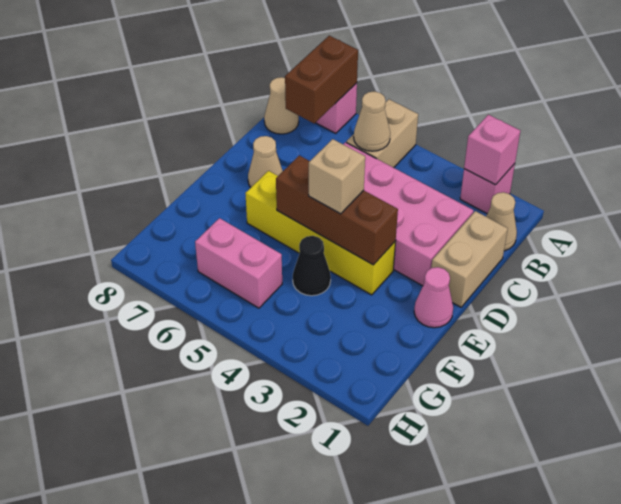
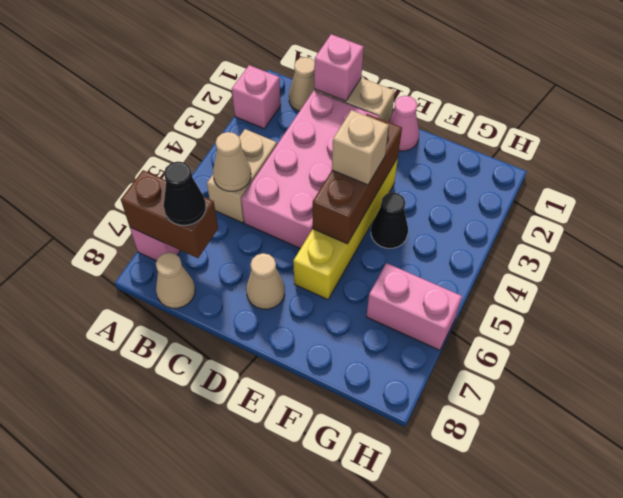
pink brick A2 level 2 -> pink brick C1 level 2
tan brick A5:B5 level 1 -> tan brick B4:B5 level 1
none -> black cone B7 level 3
pink brick G5:G6 level 1 -> pink brick G6:H6 level 1

